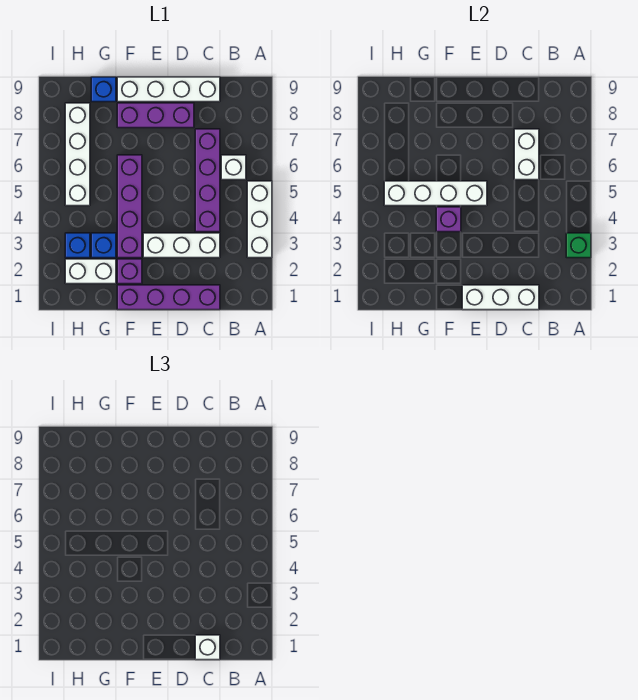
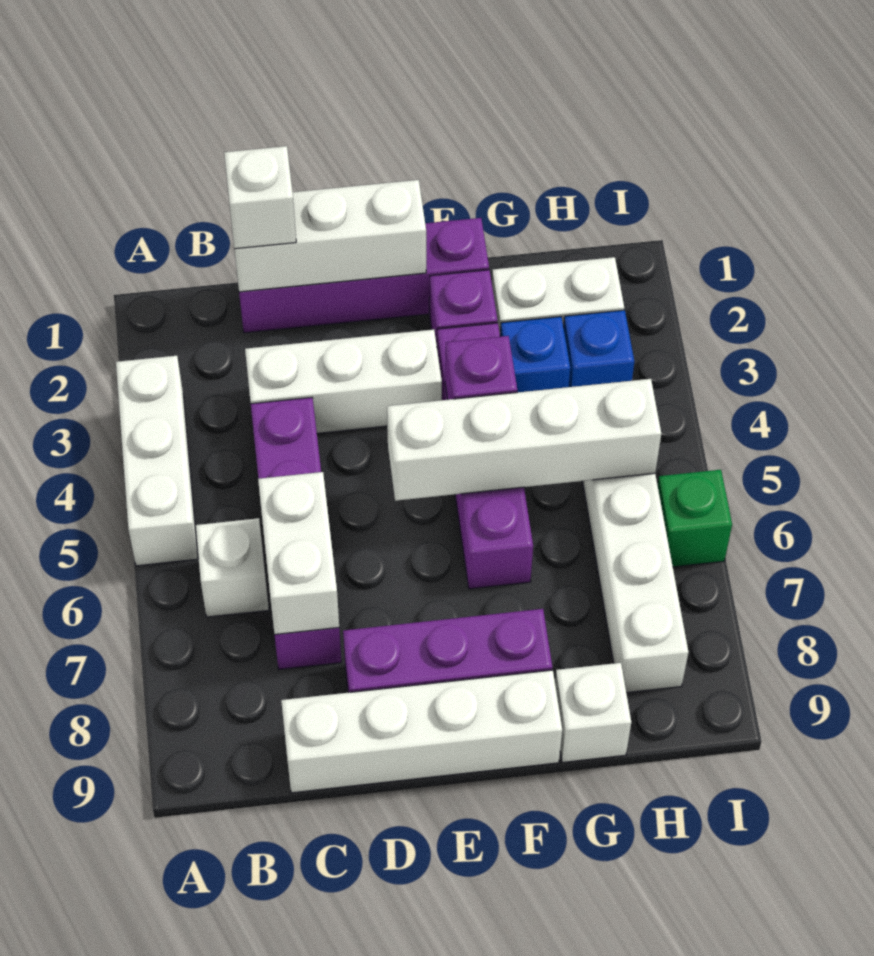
green brick A3 level 2 -> green brick I6 level 1
blue brick G9 level 1 -> white brick G9 level 1

